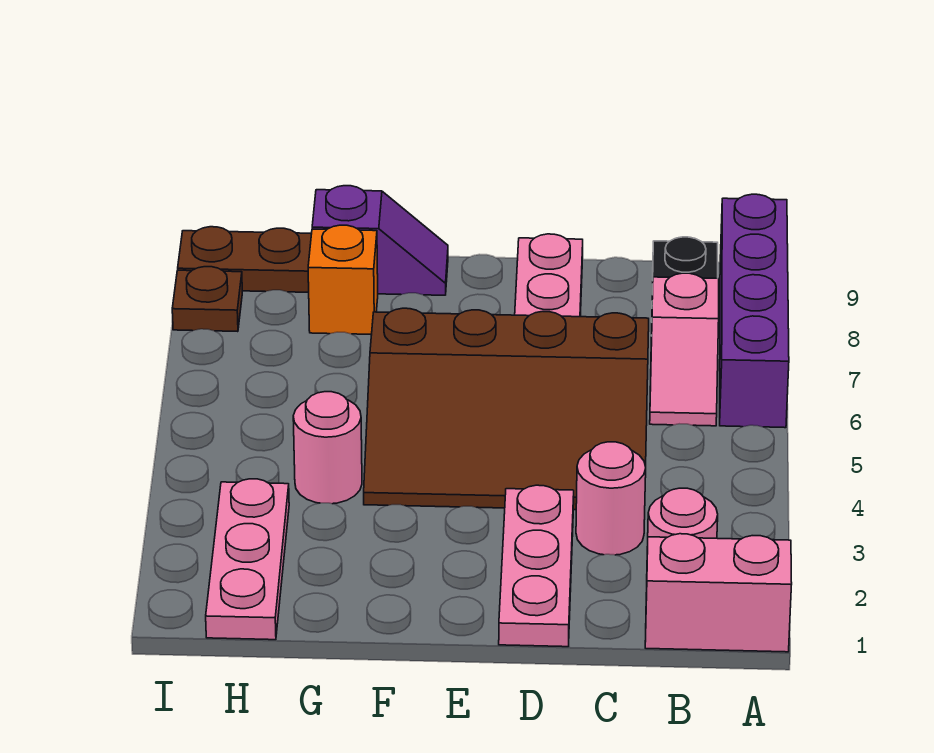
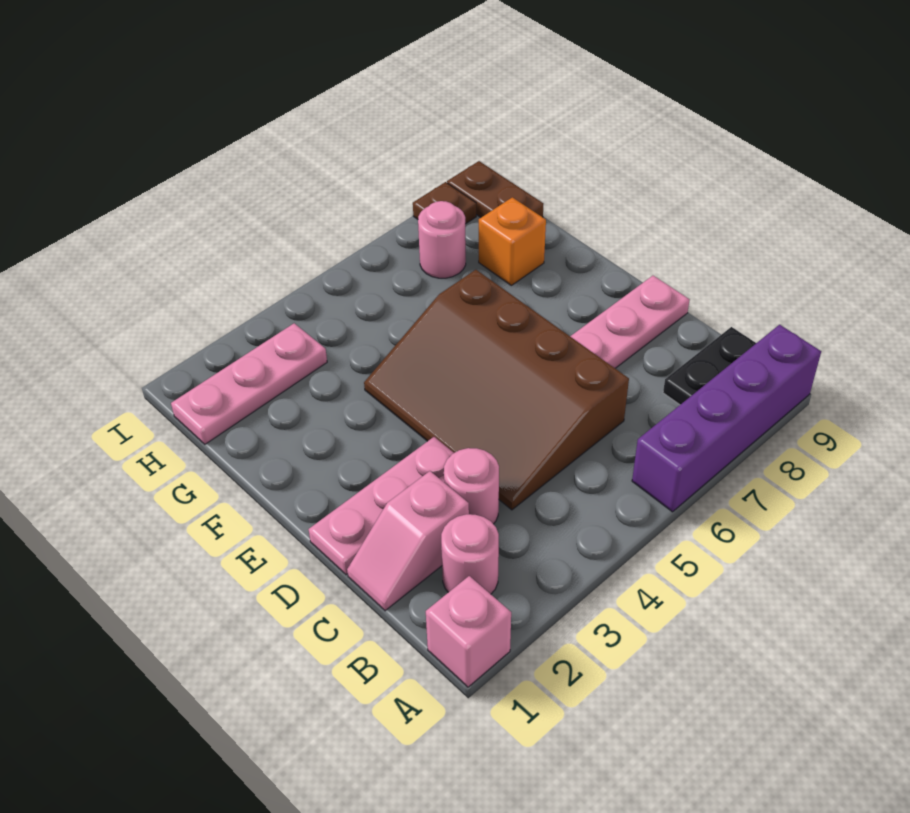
pink brick A1:B1 level 1 -> pink brick A1 level 1
pink slope B6:B7 level 1 top 7 -> pink slope C1:C2 level 1 top 2
purple slope F9:G9 level 1 top G -> none
pink round brick G4 level 1 -> pink round brick H7 level 1

